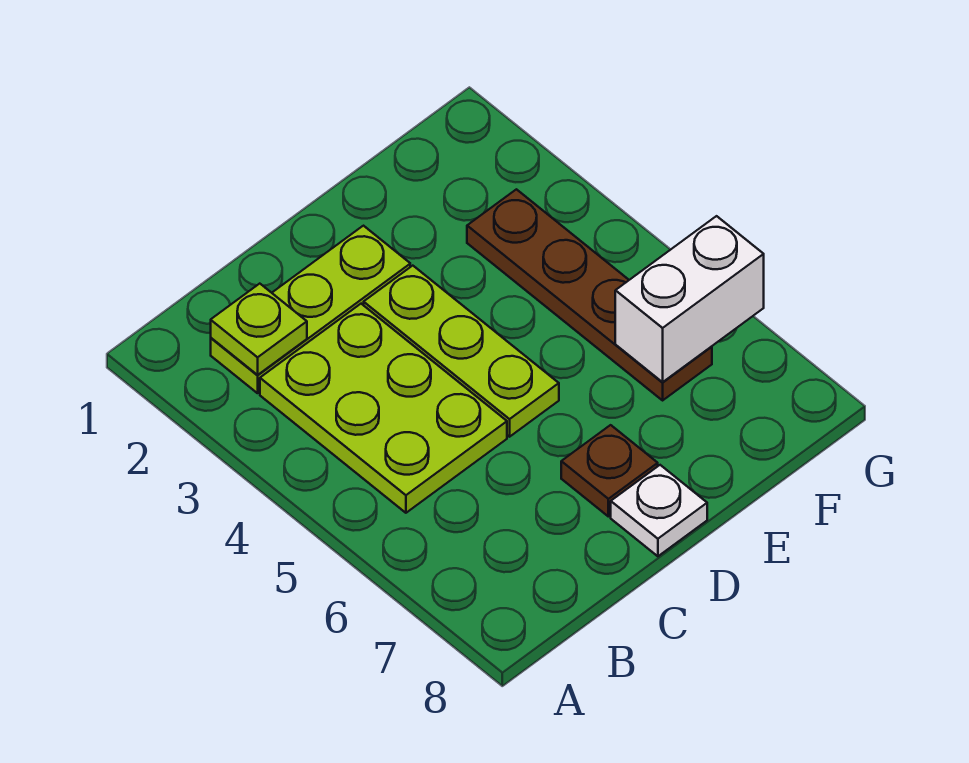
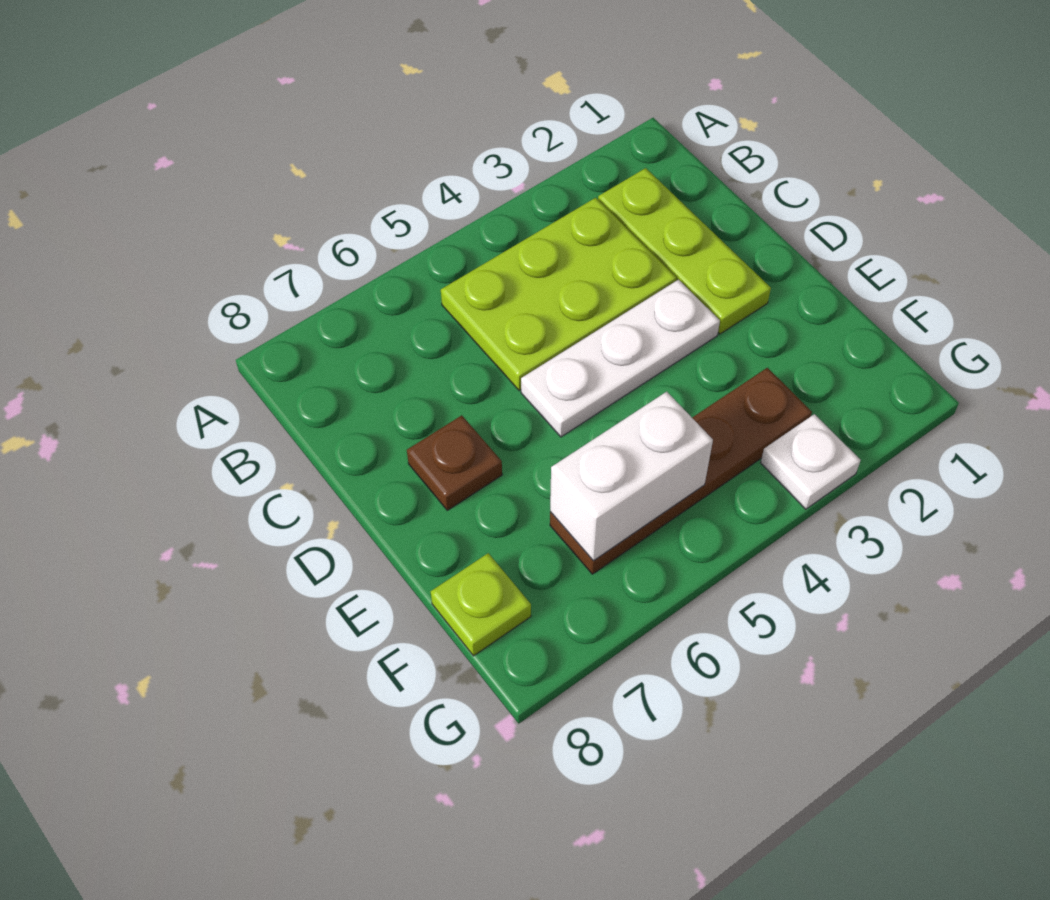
lime plate B2 level 2 -> lime plate F8 level 1
lime plate D3:D5 level 1 -> white plate D3:D5 level 1
white plate D8 level 1 -> white plate G3 level 1
white brick F6:G6 level 2 -> white brick F5:F6 level 2

